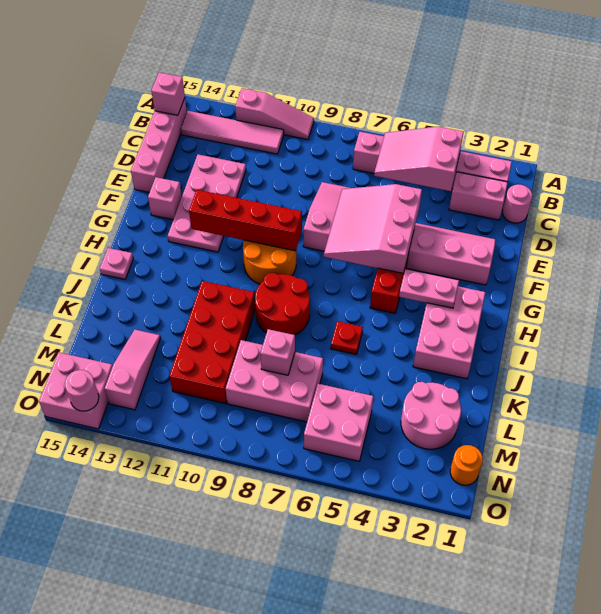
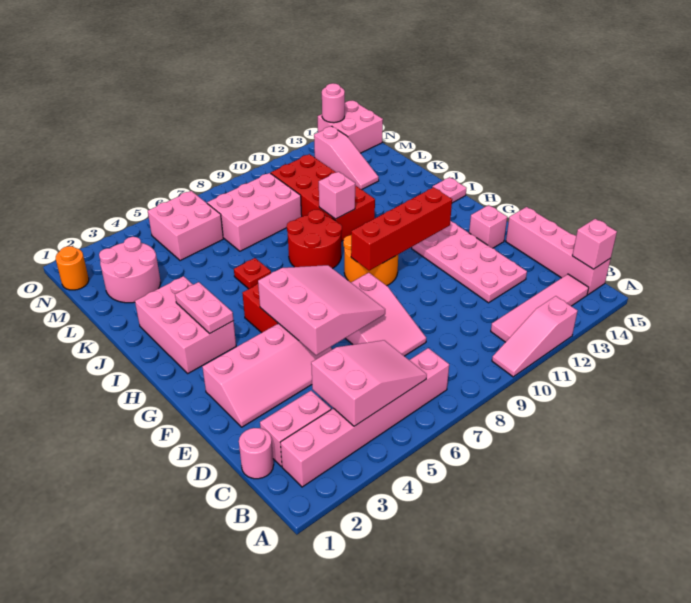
pink plate H3:H4 level 2 -> pink plate H3:I3 level 2
pink brick L8 level 2 -> pink brick J10 level 2

